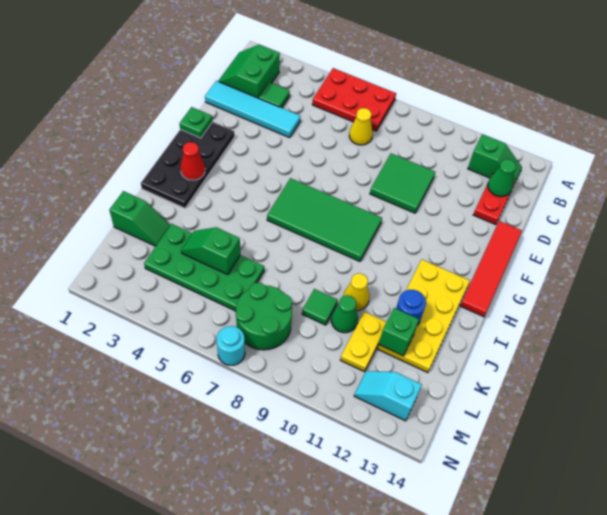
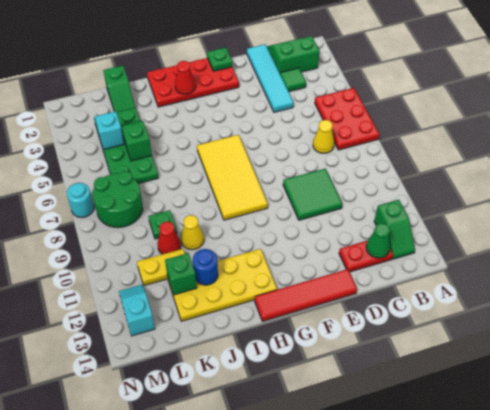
black plate F1:I2 level 1 -> red plate F1:I2 level 1
green tile G6:H9 level 1 -> yellow tile G6:H9 level 1
green tile K9 level 1 -> green plate K9 level 1
green cone K10 level 1 -> red cone K10 level 1
none -> cyan brick L4 level 2

